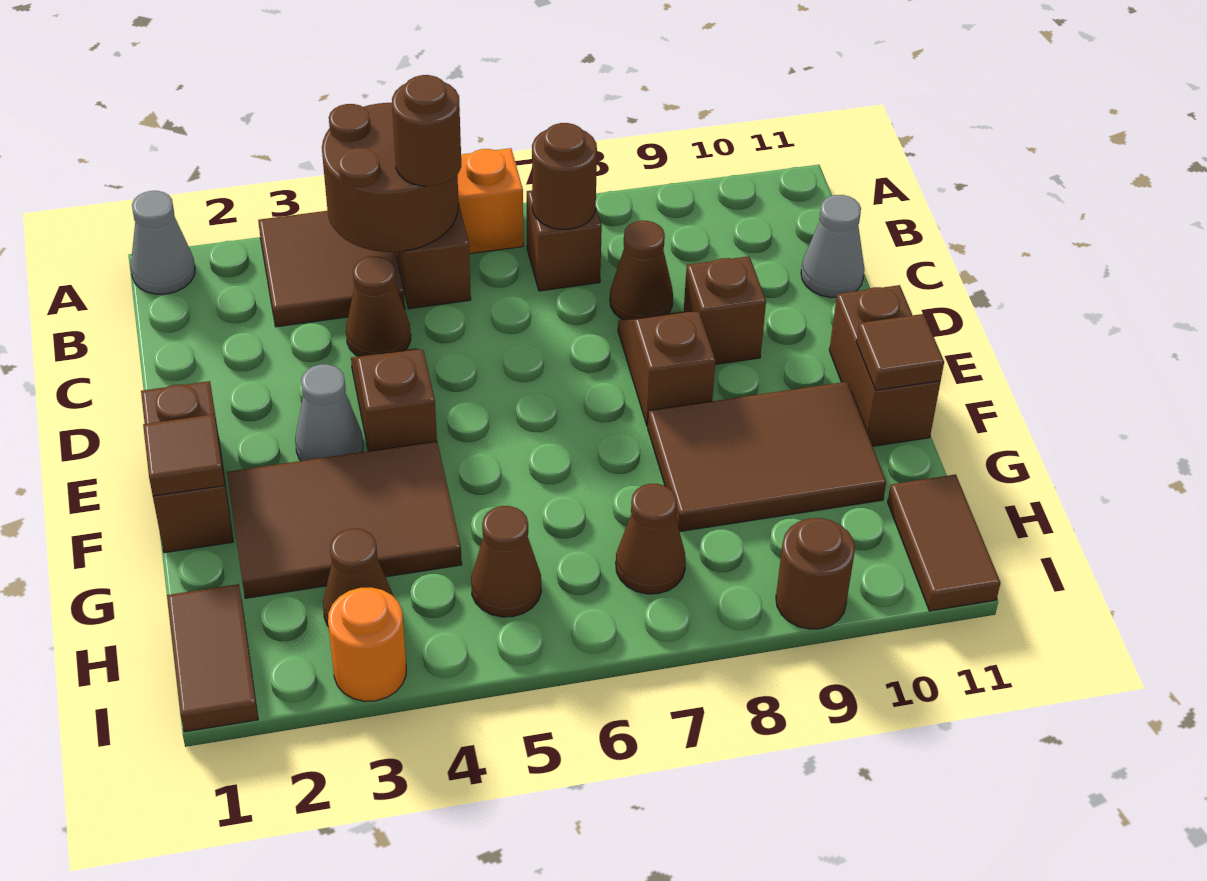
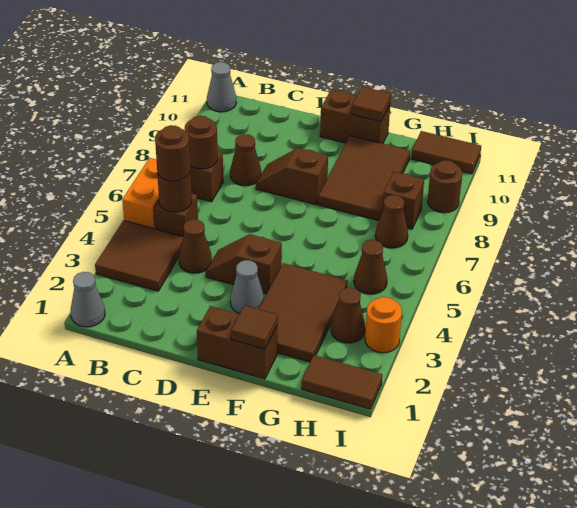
brown round brick A4:B5 level 2 -> brown round brick B5 level 2
grey cone C11 level 1 -> grey cone A11 level 1
brown brick D9 level 1 -> brown brick H8 level 1

